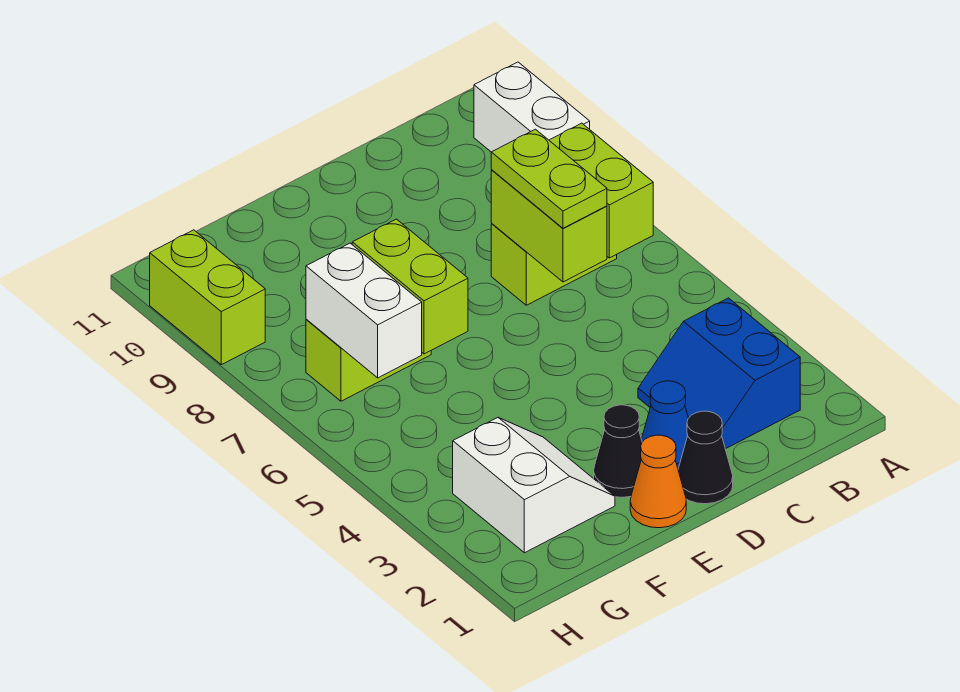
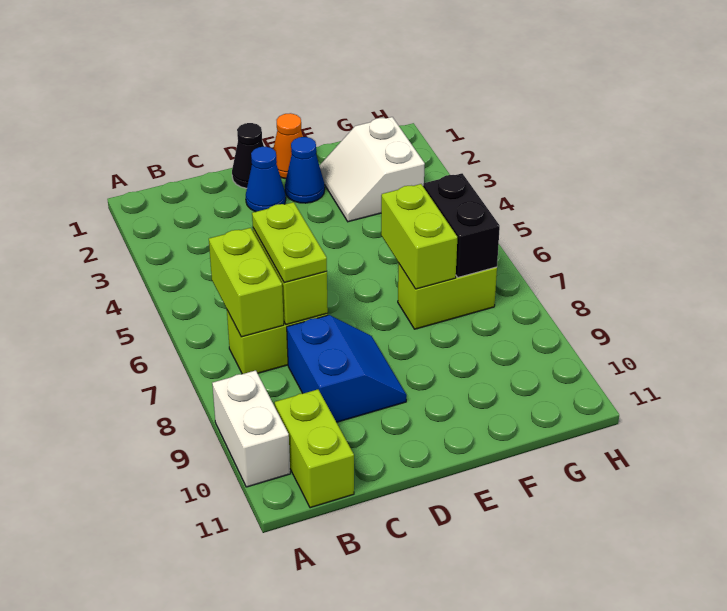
blue slope B2:C3 level 1 top B -> blue slope C8:D9 level 1 top C
black cone E2 level 1 -> blue cone E2 level 1
white brick G6:G7 level 2 -> black brick G6:G7 level 2
lime brick H9:H10 level 1 -> lime brick B10:B11 level 1

